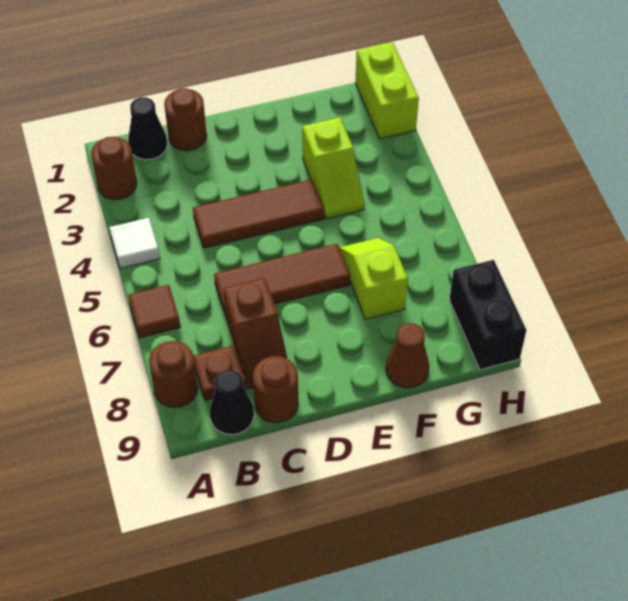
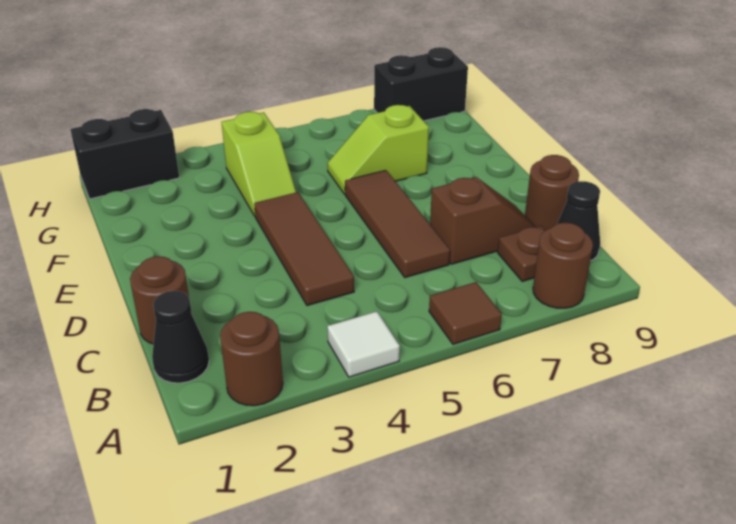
lime slope F3:F4 level 1 top 3 -> lime slope F4:G4 level 1 top G
brown cone F9 level 1 -> none
lime brick H1:H2 level 1 -> black brick H1:H2 level 1

